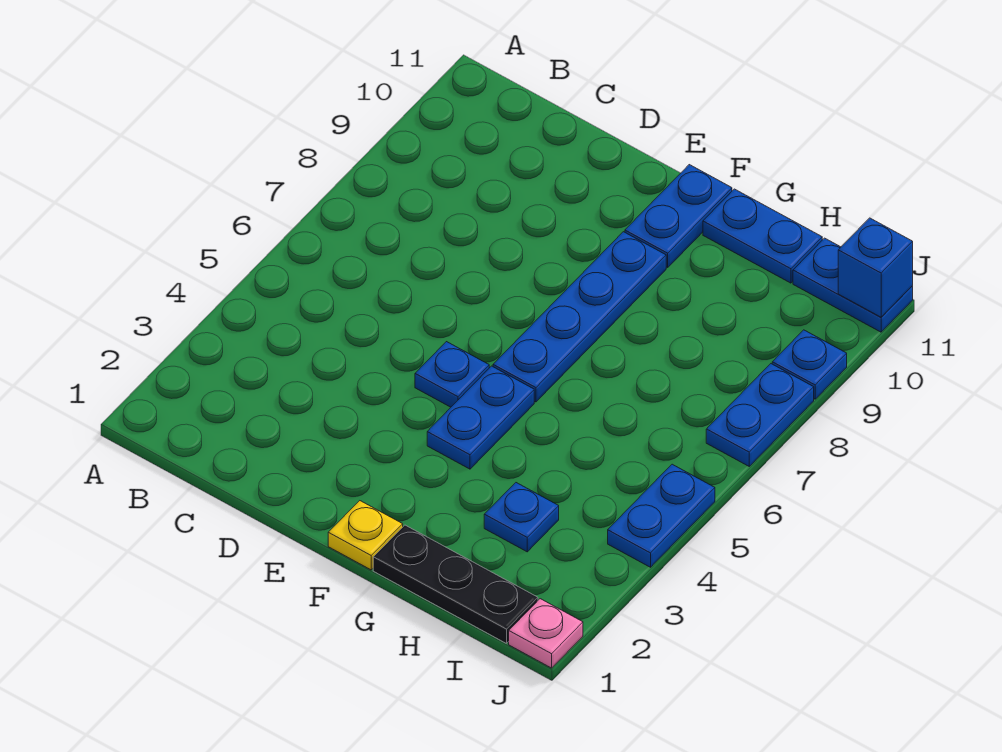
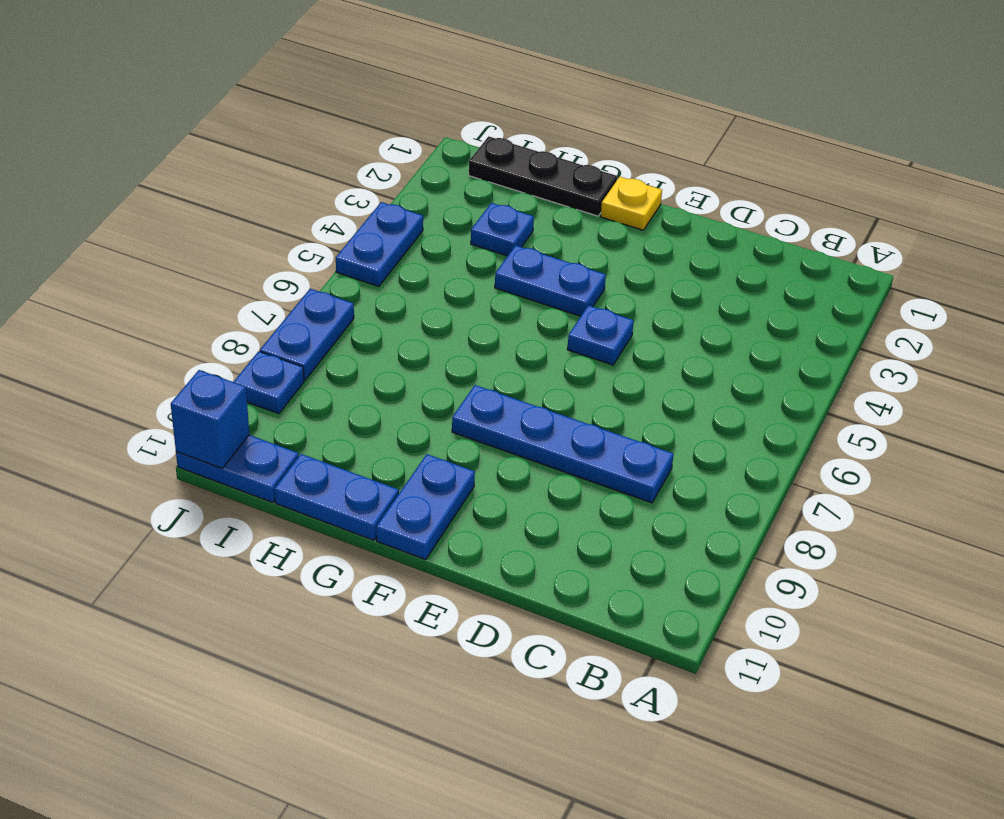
blue plate F4:F5 level 1 -> blue plate F4:G4 level 1
blue plate F6:F9 level 1 -> blue plate C8:F8 level 1
pink plate J1 level 1 -> none

